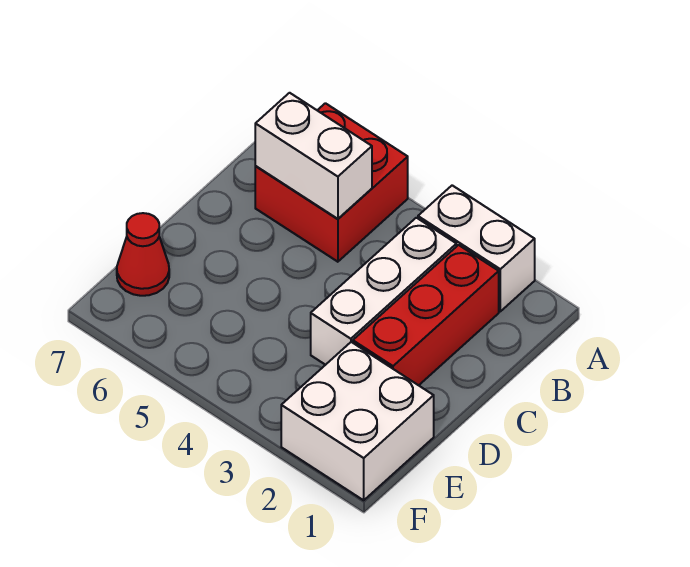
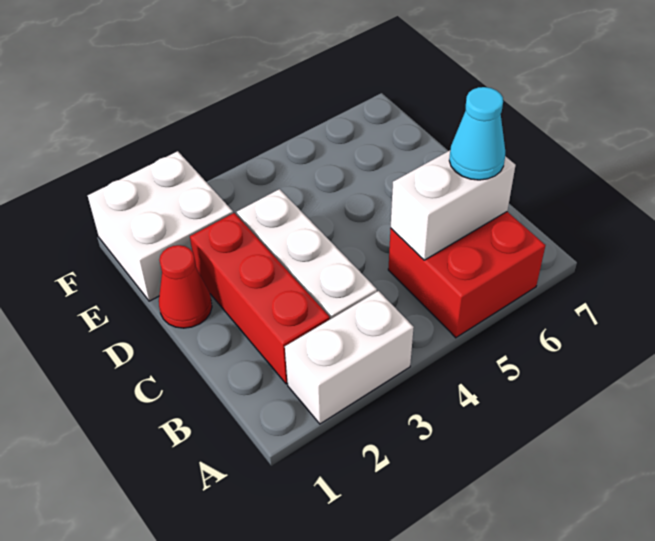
none -> cyan cone B6 level 3
red cone E7 level 1 -> red cone D1 level 1

